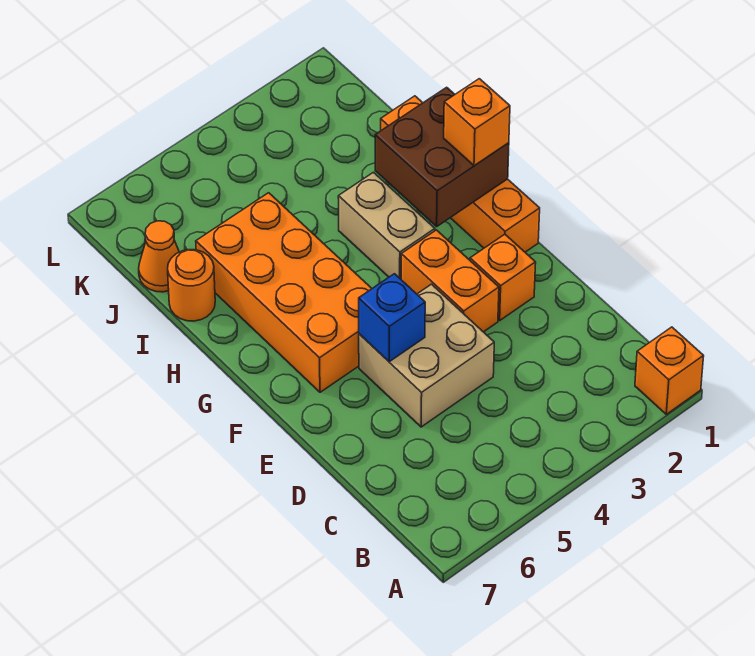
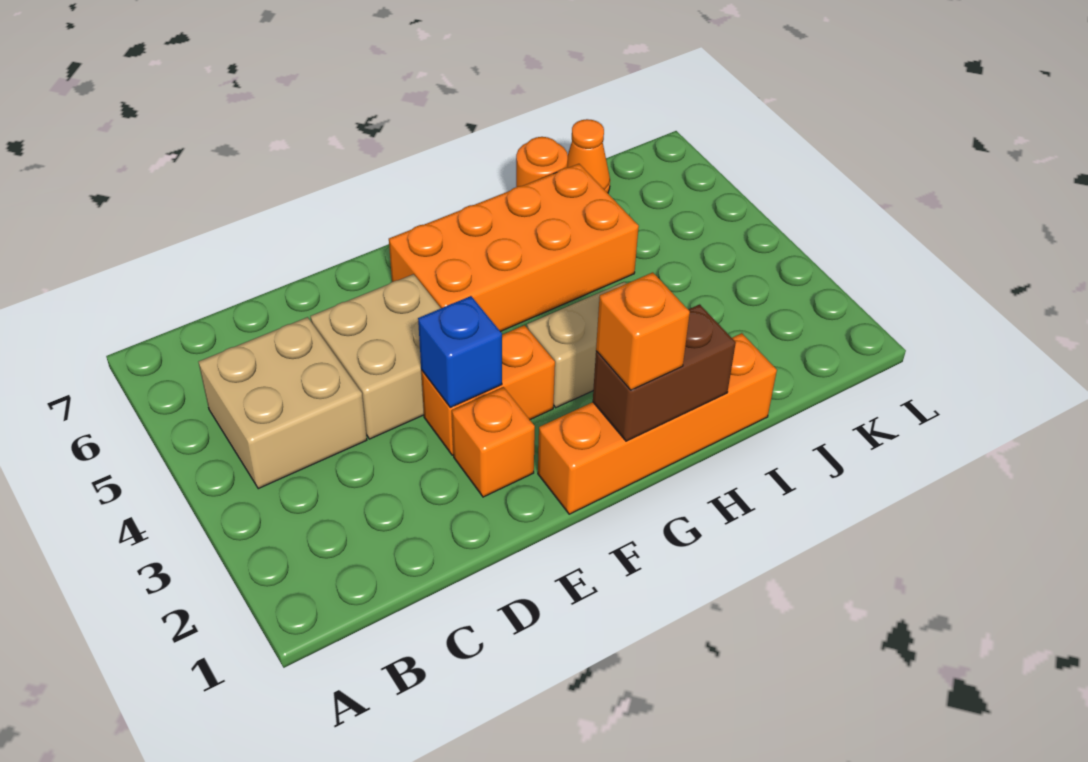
orange brick A1 level 1 -> none
none -> tan brick B4:C5 level 1
blue brick E5 level 2 -> blue brick E3 level 2
brown brick G1:H2 level 2 -> brown brick G1:H1 level 2

